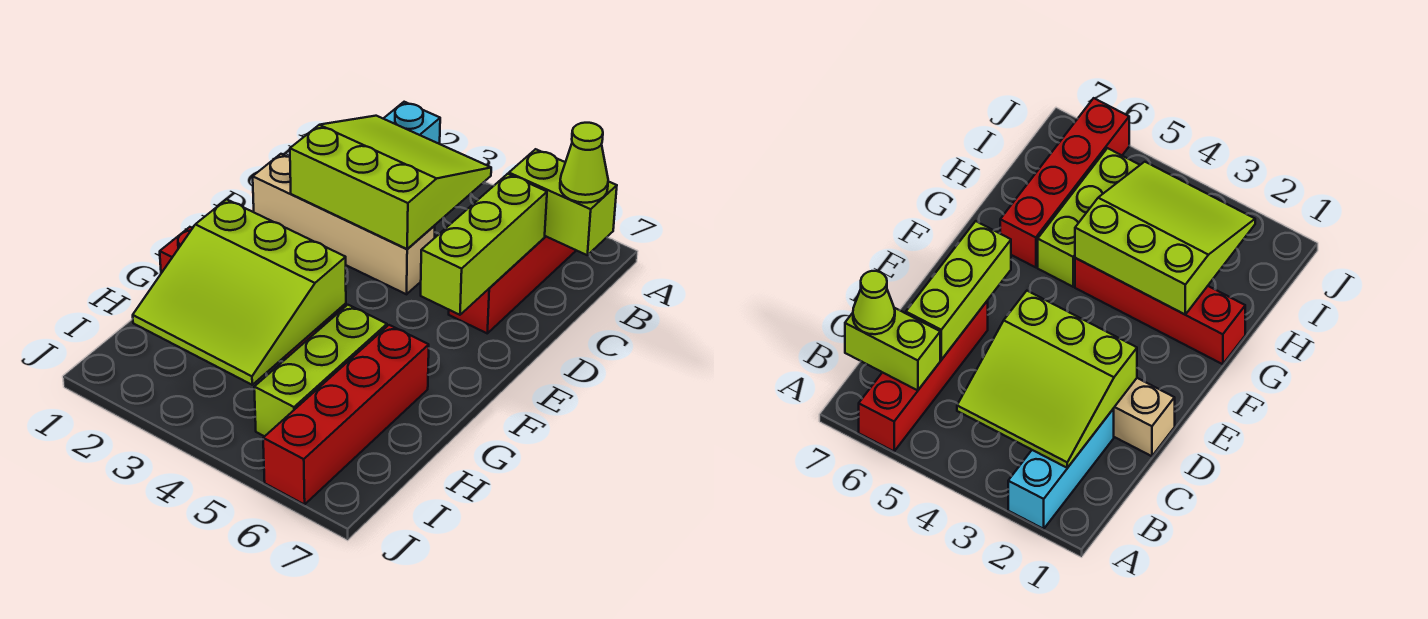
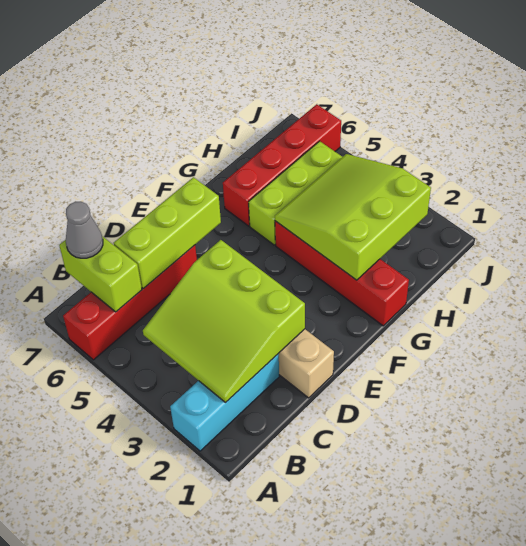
lime cone B7 level 3 -> grey cone B7 level 3
lime slope G2:I4 level 2 top G -> lime slope G2:I4 level 2 top 2

